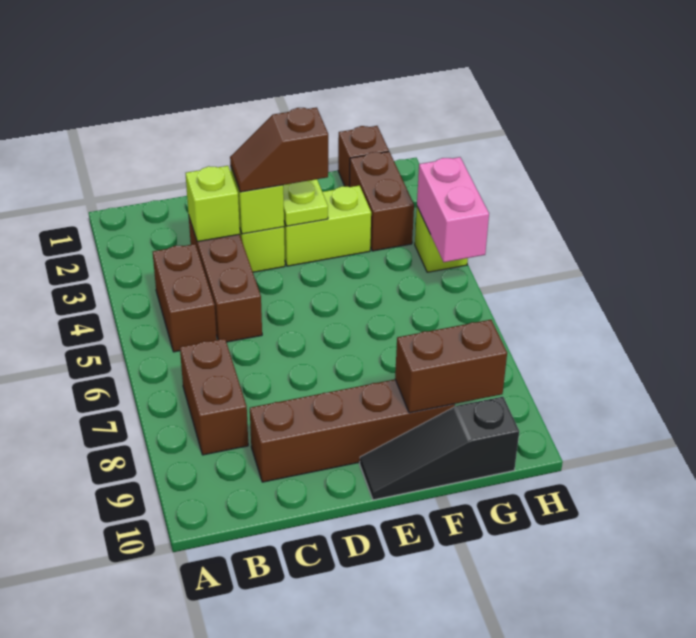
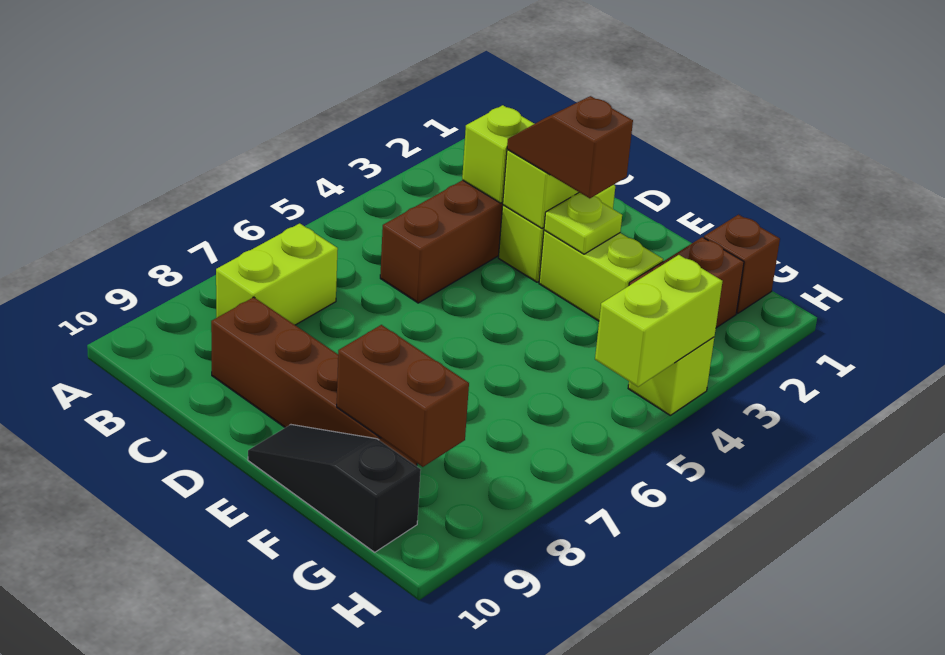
brown brick B4:B5 level 1 -> none
brown brick B7:B8 level 1 -> lime brick B7:B8 level 1
pink brick H4:H5 level 2 -> lime brick H4:H5 level 2

